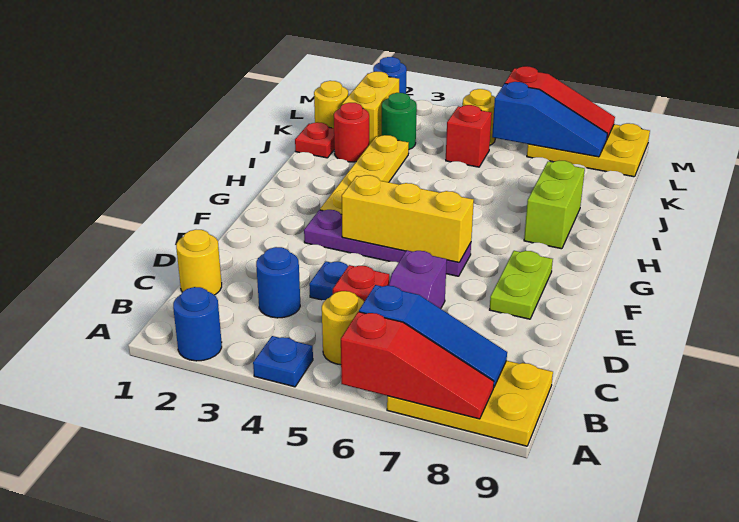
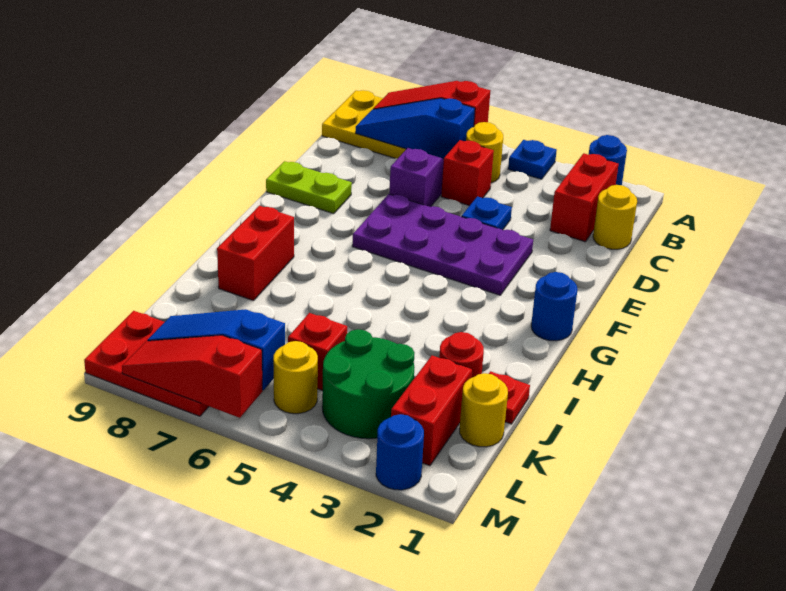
none -> red brick B2:C2 level 1
blue round brick C3 level 1 -> blue round brick G1 level 1
lime plate E8:F8 level 1 -> lime plate E8:E9 level 1
purple plate F3:F6 level 1 -> purple plate E3:F6 level 1
yellow brick F4:F6 level 2 -> none
yellow plate G3:J3 level 1 -> none
lime brick H8:I8 level 1 -> red brick H8:I8 level 1
yellow brick K2:L2 level 1 -> red brick K2:L2 level 1
green round brick K3 level 1 -> green round brick K3:L4 level 1
yellow plate L7:M9 level 1 -> red plate L7:M9 level 1

